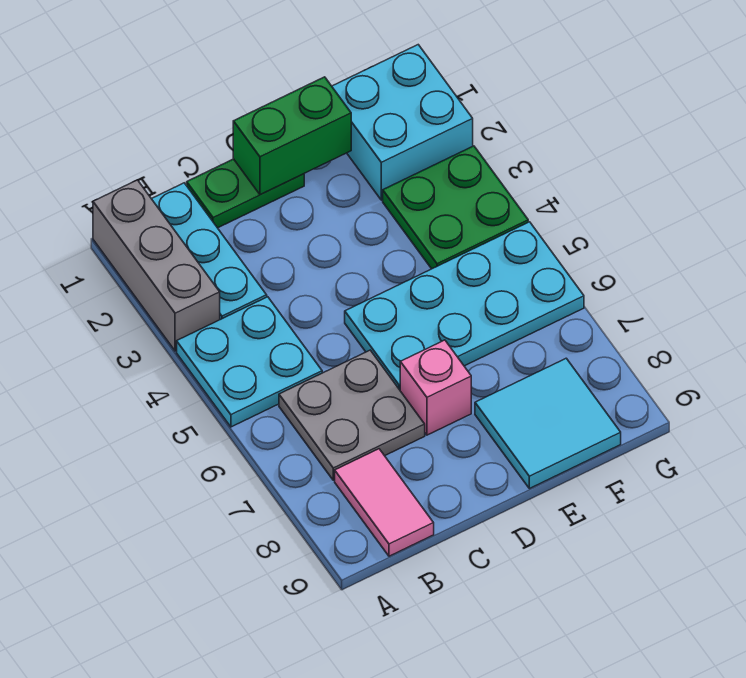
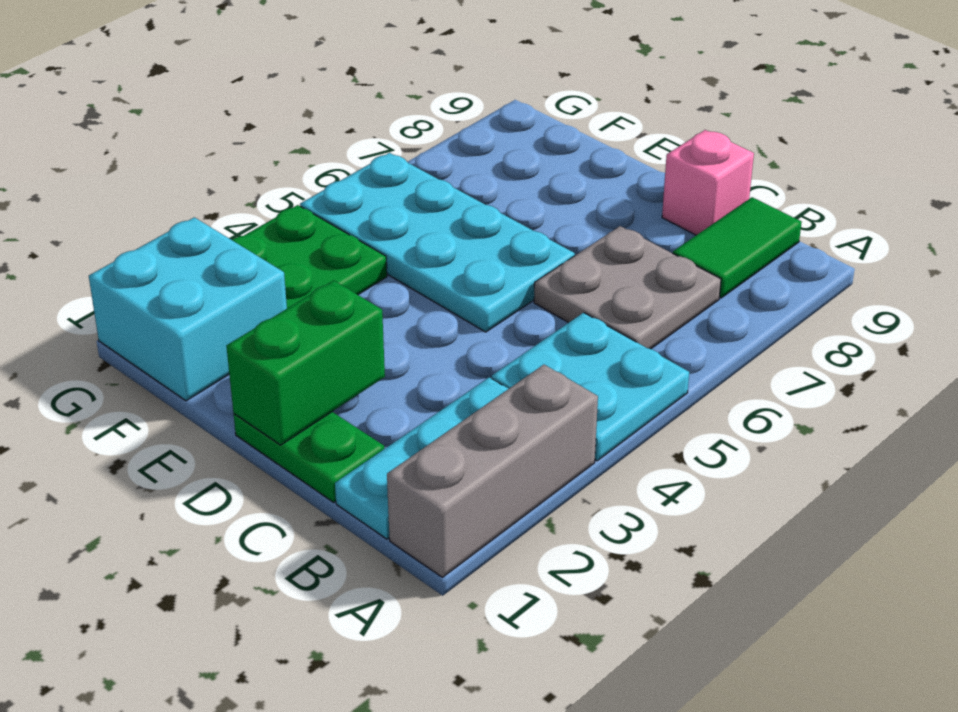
pink tile B8:B9 level 1 -> green tile B8:B9 level 1
green brick D1:E1 level 2 -> green brick D1:D2 level 2
pink brick D7 level 1 -> pink brick C9 level 1
cyan tile E8:F9 level 1 -> none

